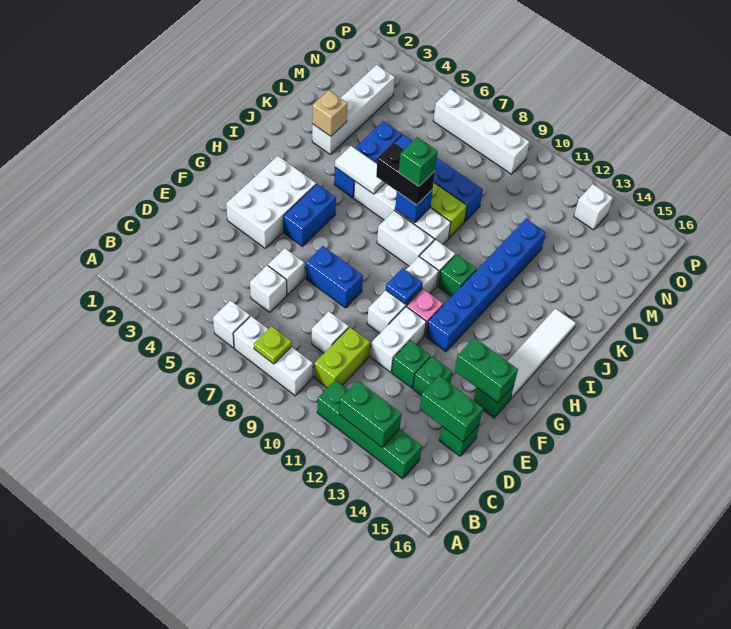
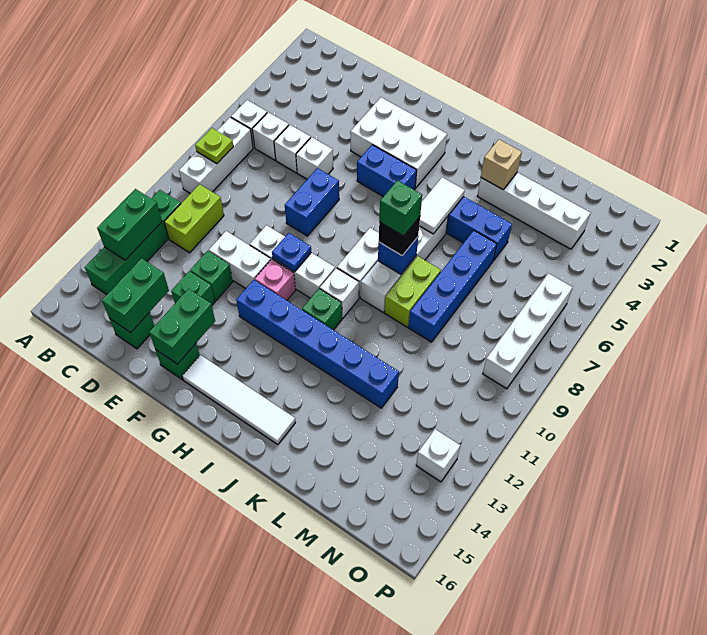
lime brick C10:D10 level 1 -> lime brick C10:C11 level 1
white brick D9 level 1 -> white brick C6 level 1
black brick J7:J8 level 3 -> black brick J8 level 3

